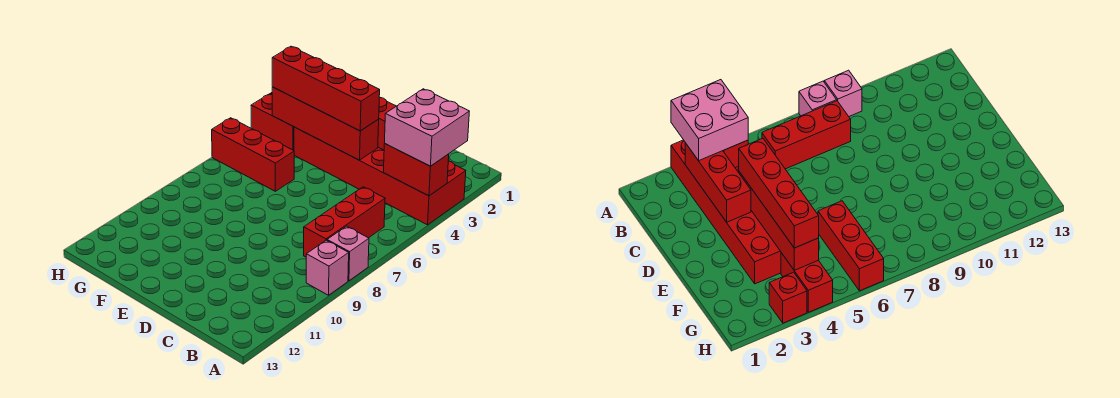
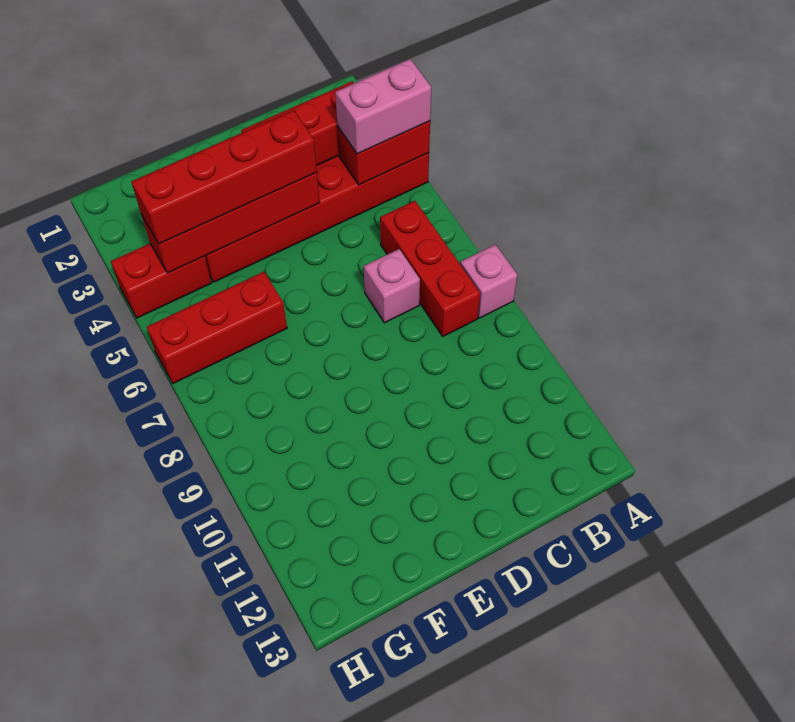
pink brick A3:B4 level 3 -> pink brick A4:B4 level 3
pink brick A9 level 1 -> pink brick C7 level 1
red brick H3 level 1 -> none

